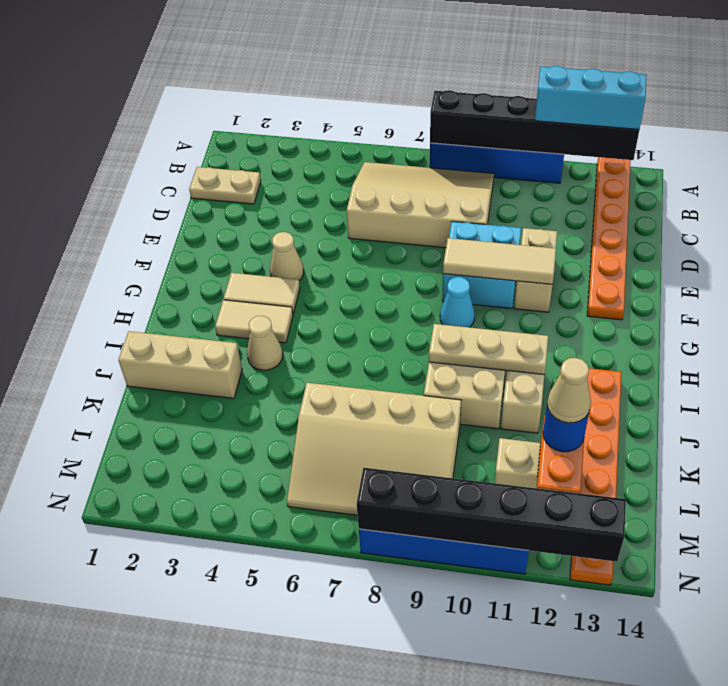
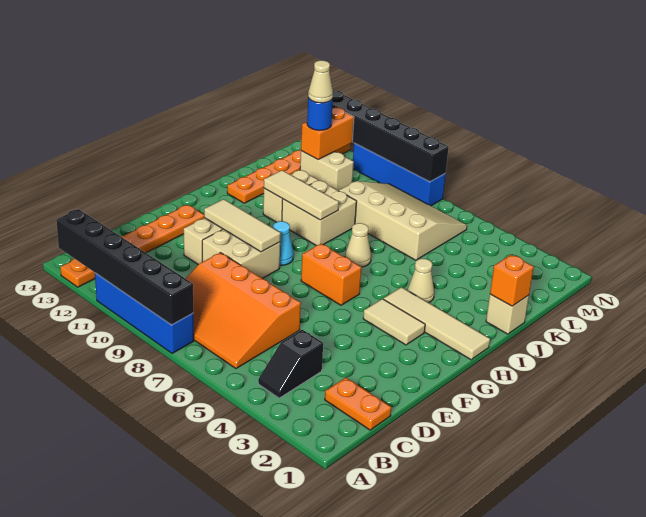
cyan brick A11:A13 level 3 -> none
none -> black slope B4:C4 level 1 top C
tan slope B6:D9 level 1 top D -> orange slope B6:D9 level 1 top D
tan plate C1:C2 level 1 -> orange plate C1:C2 level 1
cyan brick E9:F10 level 1 -> tan brick E9:F10 level 1
tan cone F4 level 1 -> tan cone I7 level 1
none -> orange brick G6:G7 level 1
tan tile H3:H4 level 1 -> tan tile H1:H4 level 1
tan plate I9:I11 level 2 -> tan tile I9:I11 level 2
tan brick J1:J3 level 1 -> tan brick J1 level 1
none -> orange brick J1 level 2

